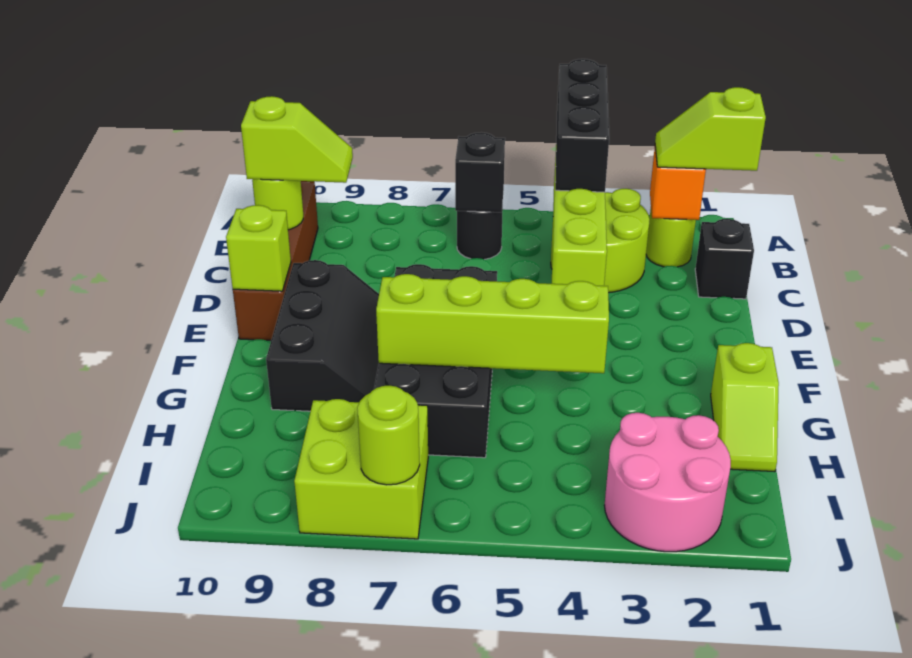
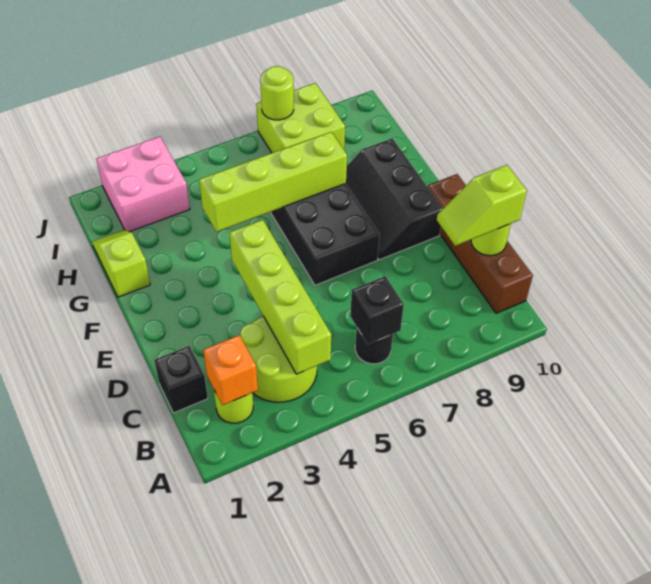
black brick A4:C4 level 3 -> none
lime slope B1:B2 level 3 top 1 -> none
lime brick E10 level 2 -> none
pink round brick I2:J3 level 1 -> pink brick I2:J3 level 1

